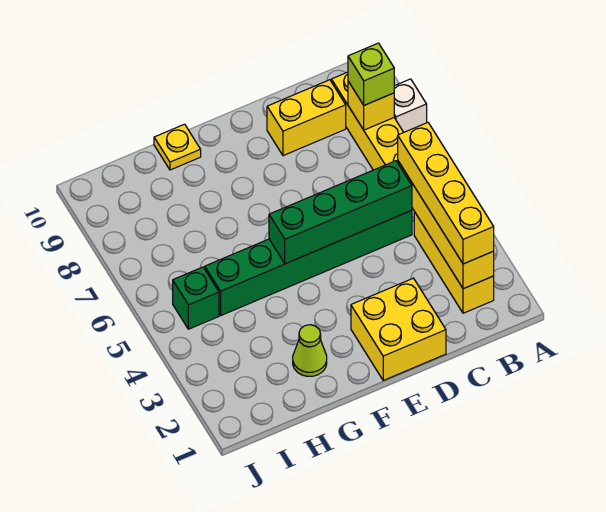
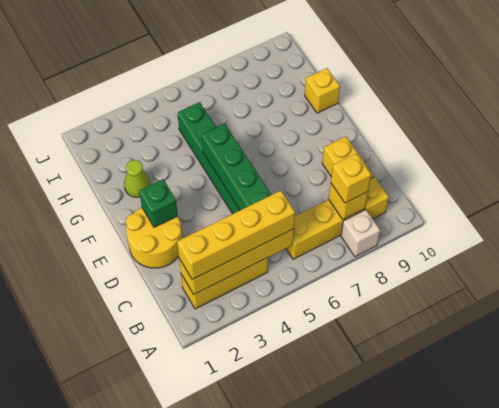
lime brick B8 level 3 -> yellow brick B8 level 3
yellow brick D1:E2 level 1 -> yellow round brick D1:E2 level 1
yellow plate G10 level 1 -> yellow brick G10 level 1
green brick I5 level 1 -> green brick E2 level 2

